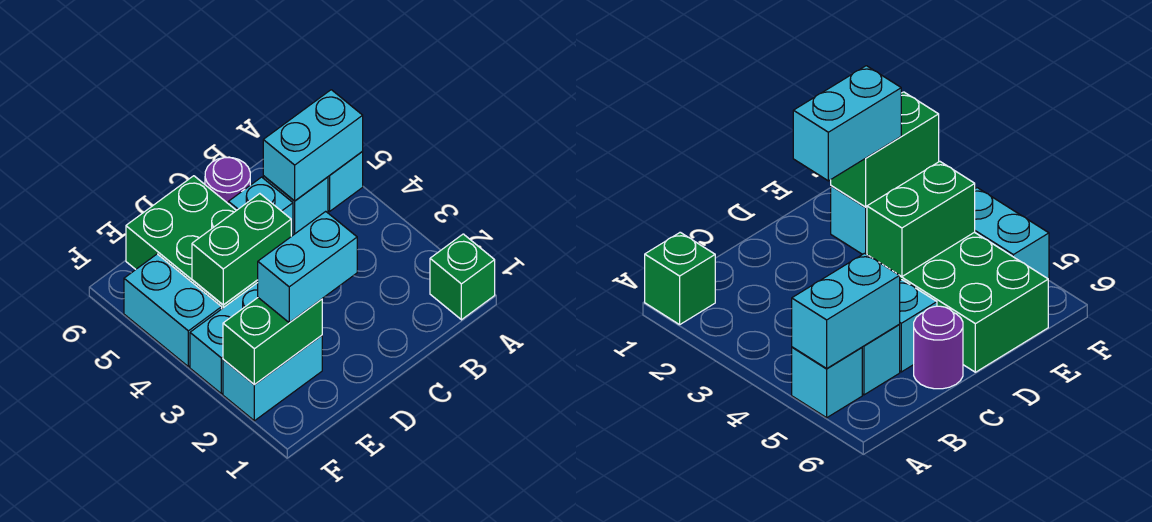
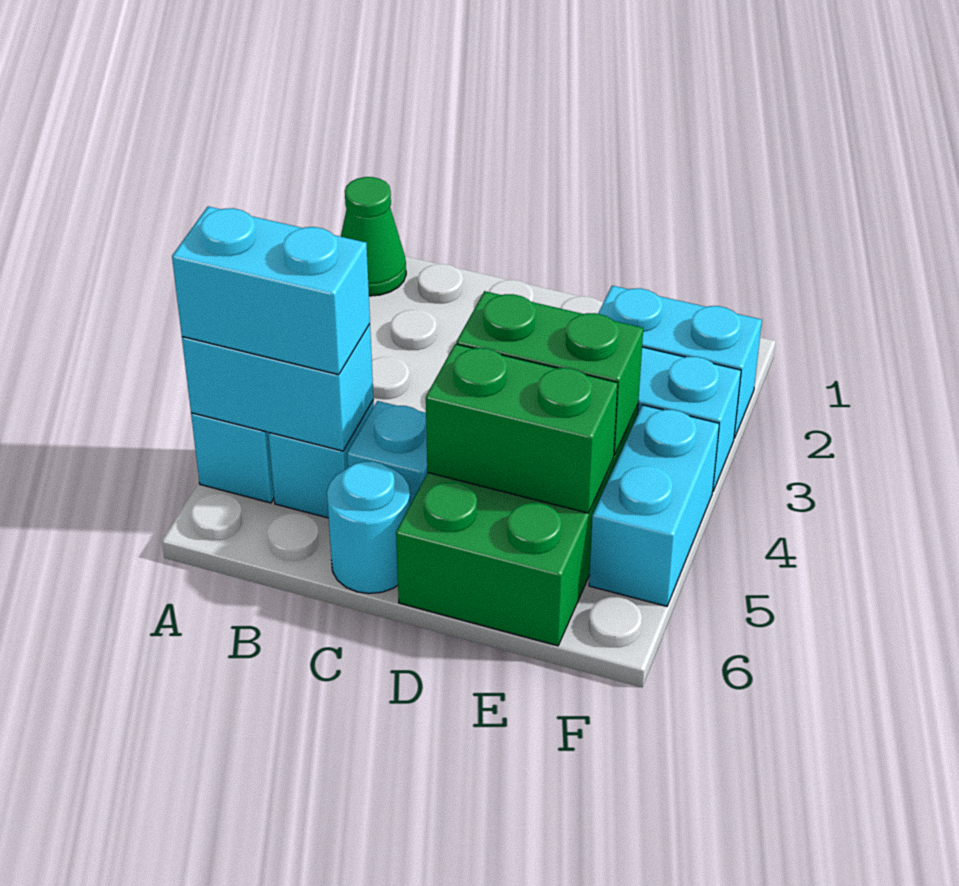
green brick A1 level 1 -> green cone A1 level 1
purple round brick C6 level 1 -> cyan round brick C6 level 1
cyan brick D2:E2 level 3 -> cyan brick A5:B5 level 3
green brick E2:F2 level 2 -> green brick D5:E5 level 2

